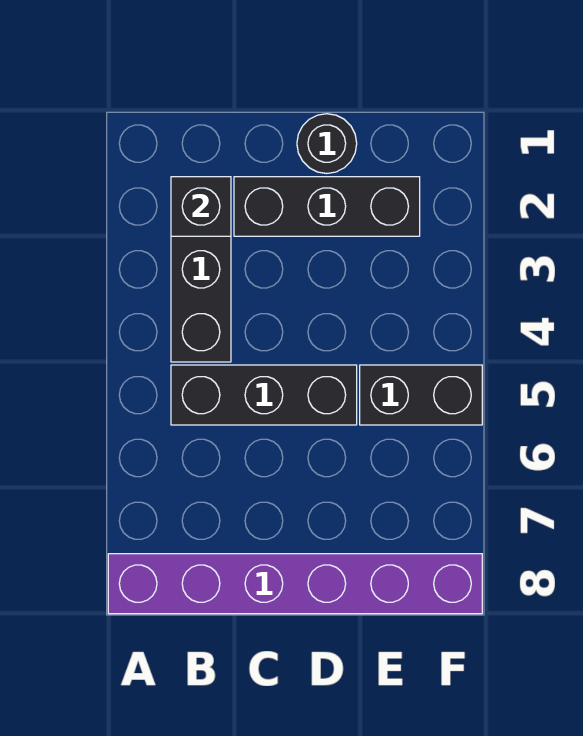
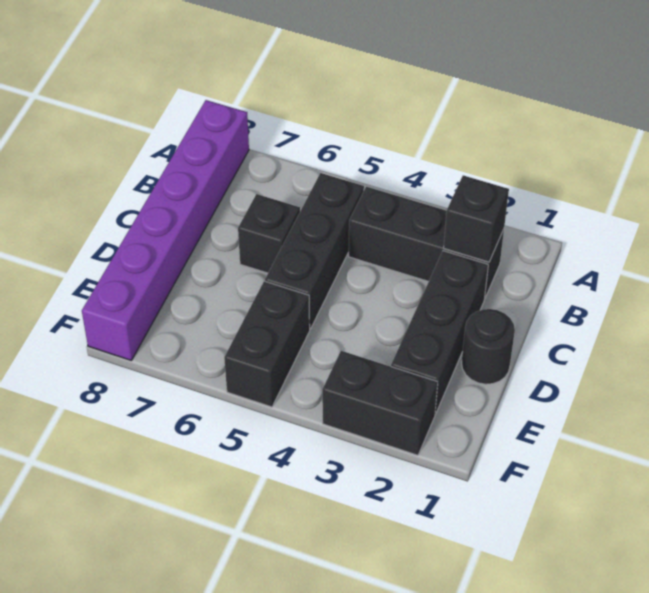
none -> black brick C6 level 1
none -> black brick F2:F3 level 1

